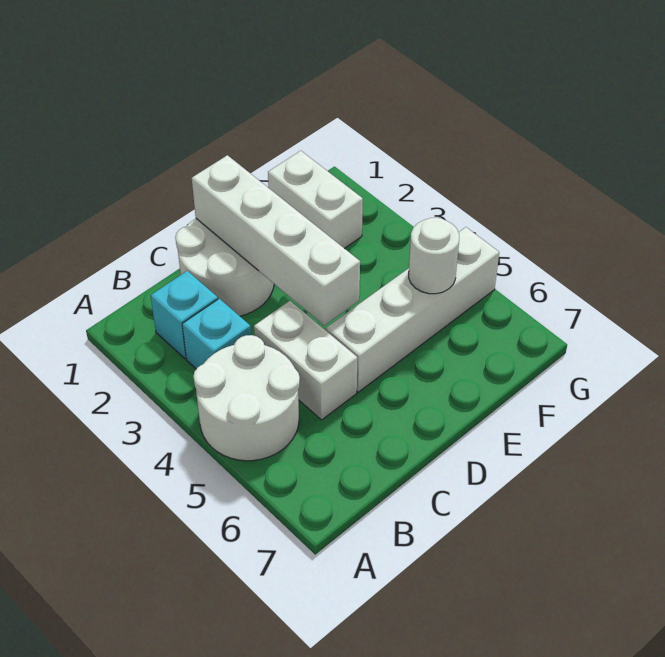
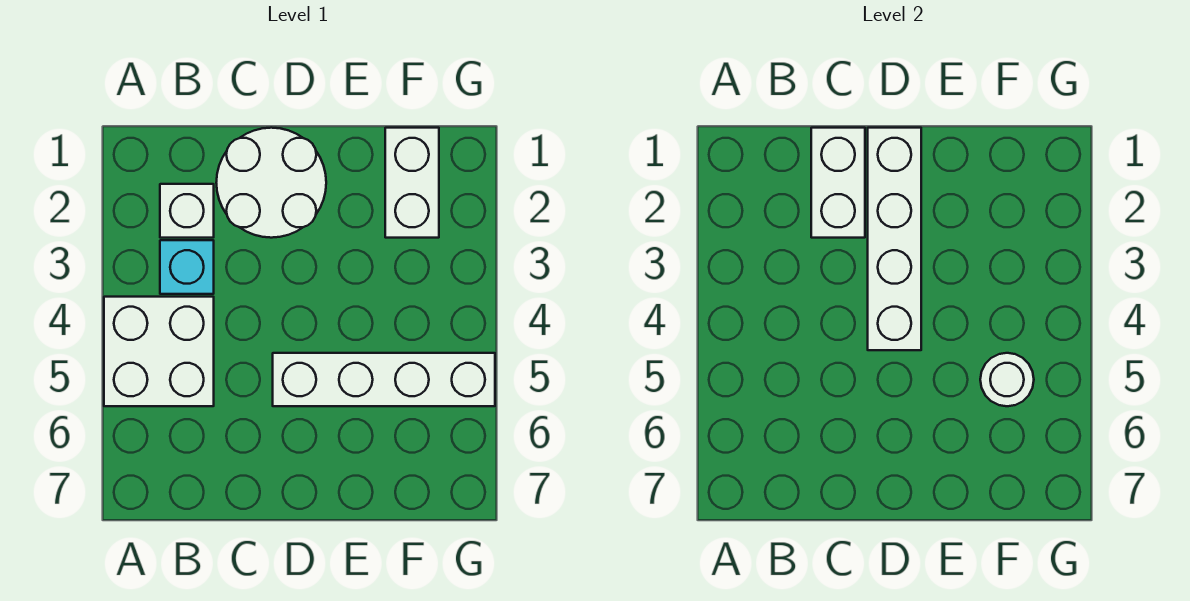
white round brick A4:B5 level 1 -> white brick A4:B5 level 1
cyan brick B2 level 1 -> white brick B2 level 1
white brick C4:C5 level 1 -> white brick C1:C2 level 2

